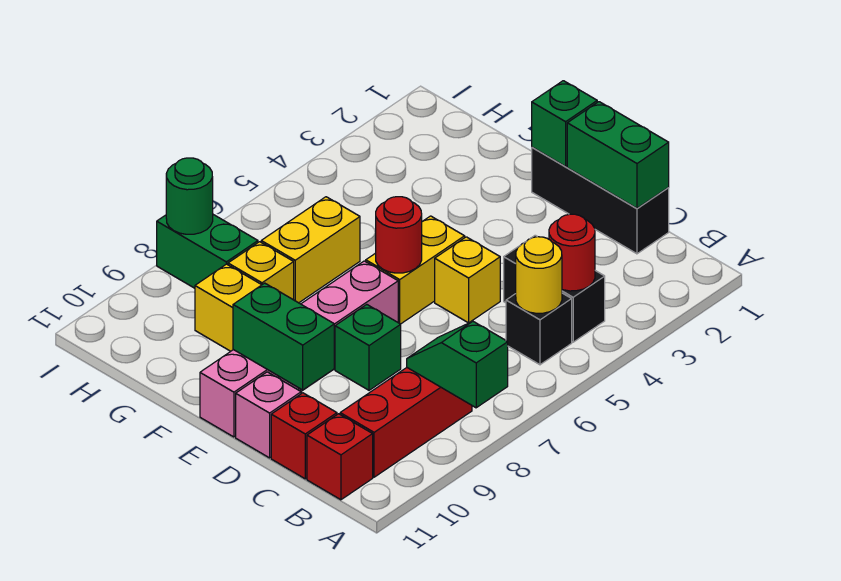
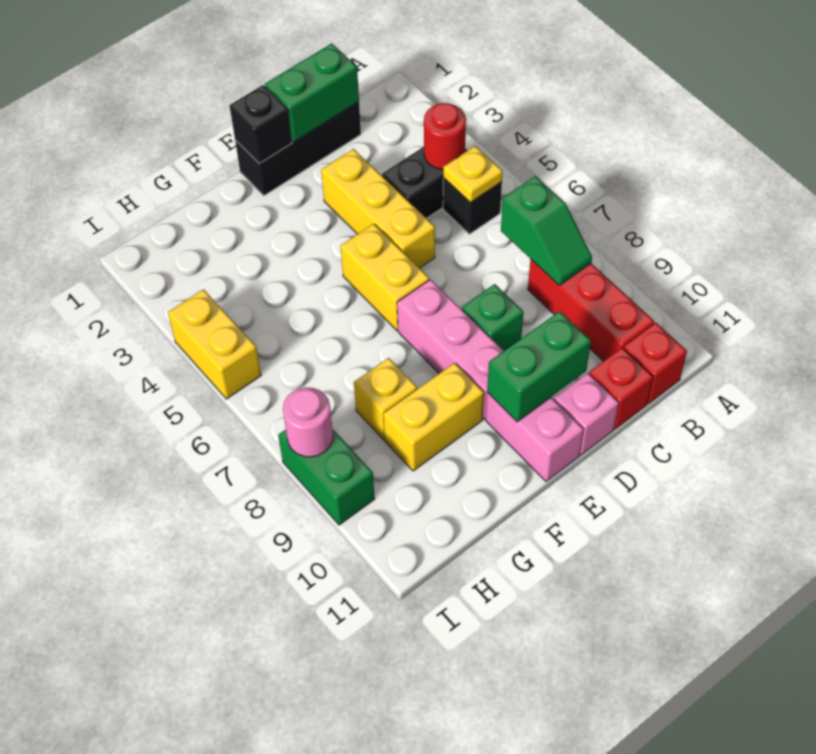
green slope A8:B8 level 2 top A -> green slope B7:B8 level 2 top 7
yellow round brick B5 level 2 -> yellow plate B5 level 2
yellow brick D5 level 1 -> yellow brick D3:D5 level 1
green brick E1 level 2 -> black brick E1 level 2
red round brick E6 level 2 -> none
yellow brick G6:G7 level 1 -> yellow brick I4:I5 level 1
green brick H8:I8 level 1 -> green brick I8:I9 level 1
green round brick I8 level 2 -> pink round brick I8 level 2

